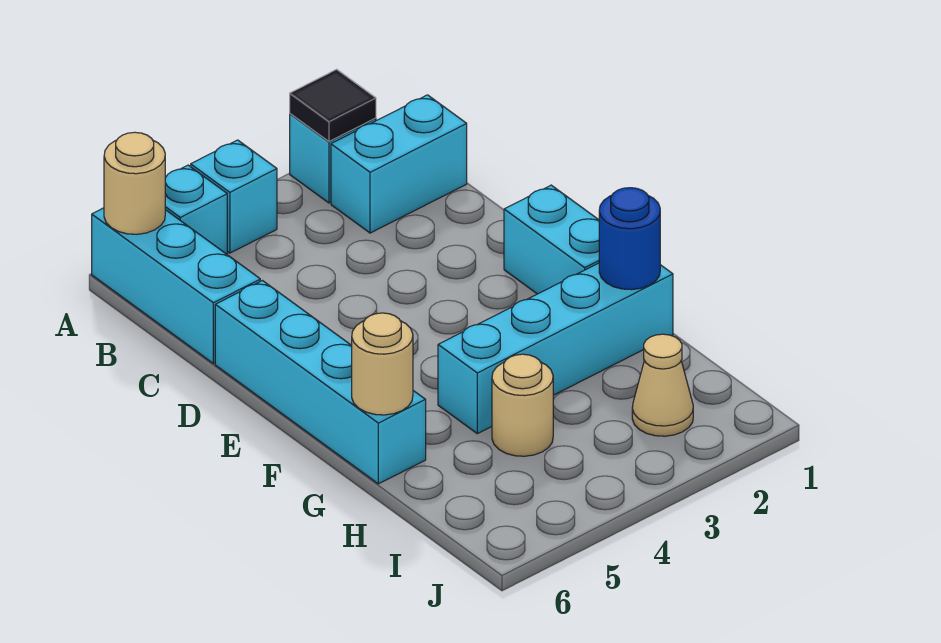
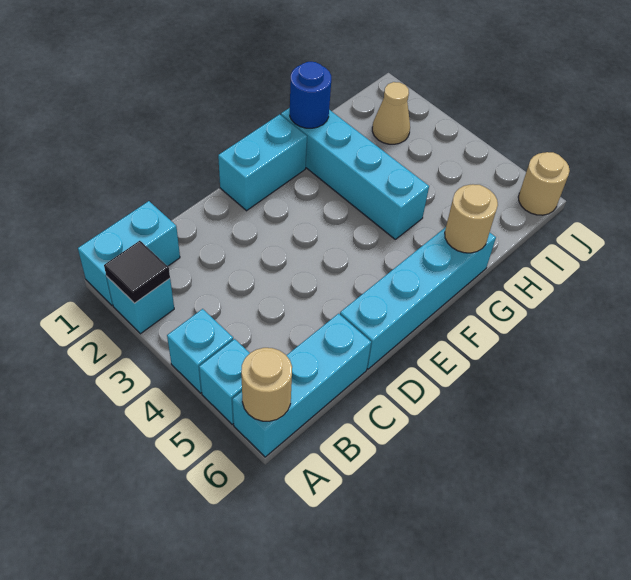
cyan brick B1:B2 level 1 -> cyan brick A1:B1 level 1
tan round brick H4 level 1 -> tan round brick J6 level 1

